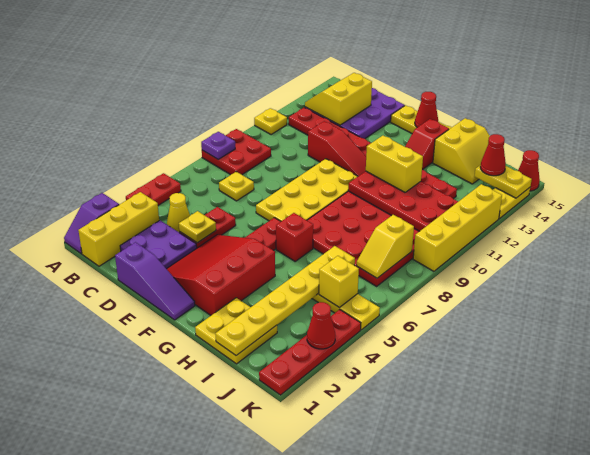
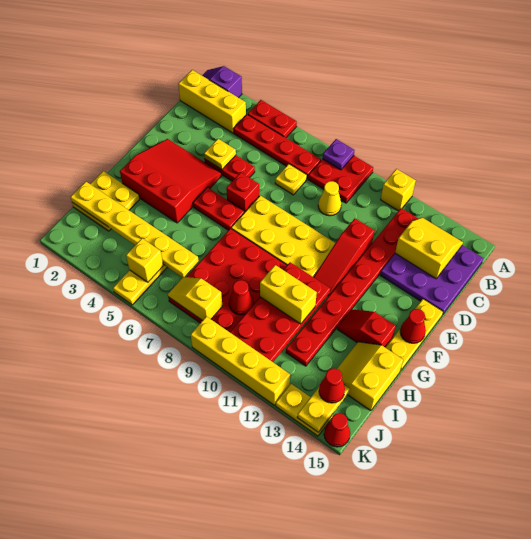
yellow plate A11 level 1 -> yellow brick A11 level 1
purple plate C2:D3 level 1 -> none
yellow cone C4 level 1 -> yellow cone C9 level 1
purple slope D1:F1 level 1 top D -> none
red brick G6 level 1 -> red brick E6 level 1
yellow brick G11:H11 level 3 -> yellow brick H10:H11 level 3
yellow slope H14:I15 level 1 top H -> yellow slope H14:I15 level 1 top 15
red plate K1:K4 level 1 -> red plate B4:B7 level 1
red cone K3 level 2 -> red cone I9 level 2

